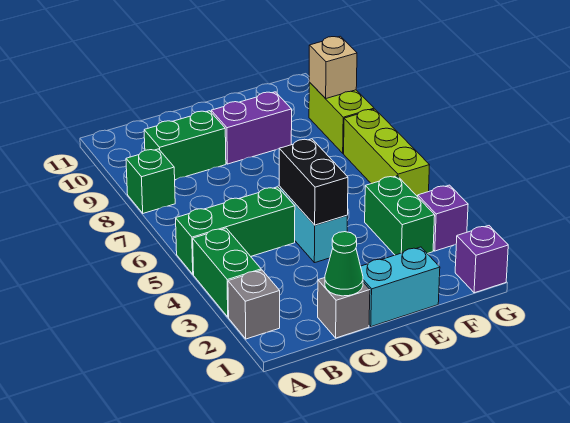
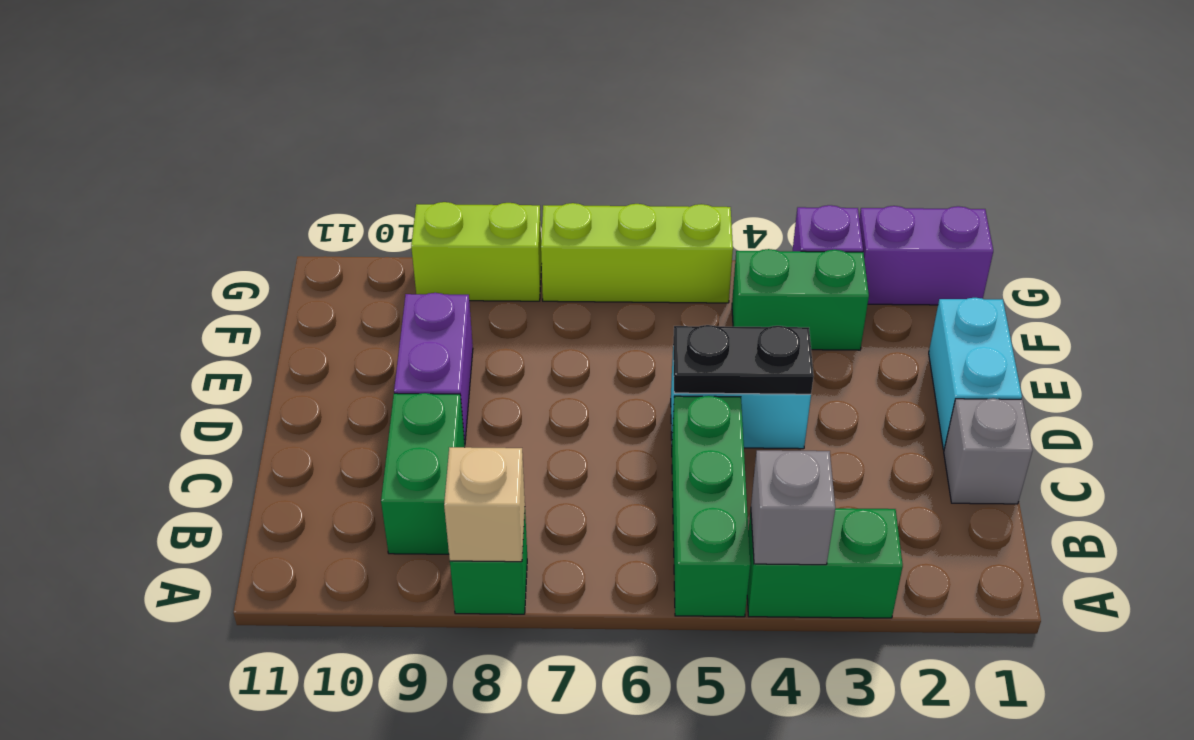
grey brick A2 level 1 -> grey brick A4 level 2
green cone C1 level 2 -> none
black brick D4:D5 level 2 -> black plate D4:D5 level 2
purple brick G1 level 1 -> purple brick G1:G2 level 1
tan brick G9 level 2 -> tan brick A8 level 2

